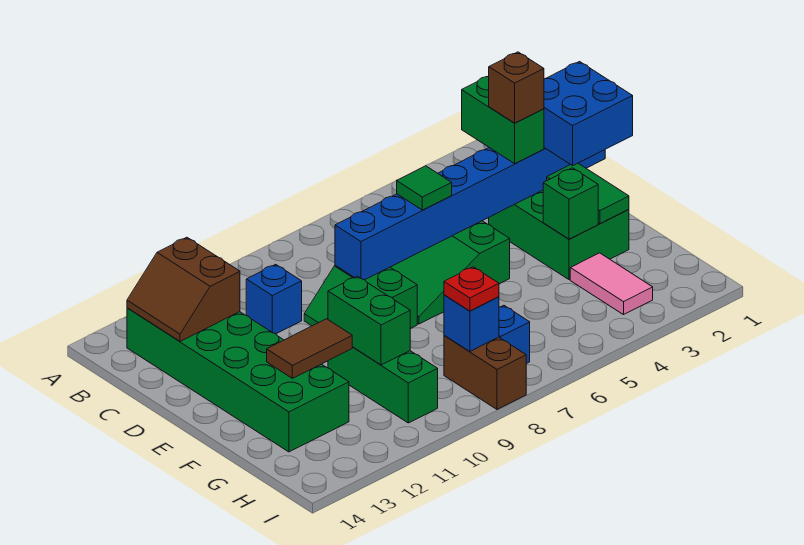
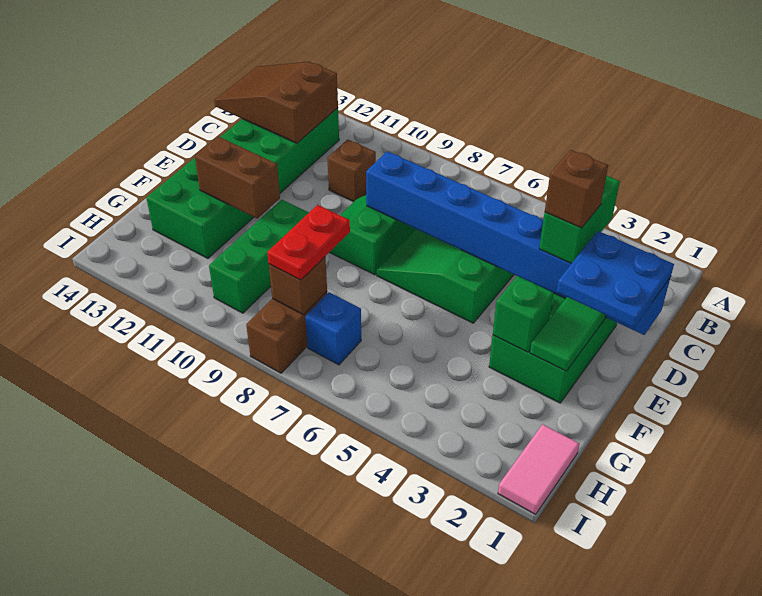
brown slope B12:C13 level 2 top 12 -> brown slope B12:C14 level 2 top 12
blue brick C10 level 1 -> brown brick C10 level 1
blue brick D1:E2 level 3 -> blue plate D1:E2 level 3
green tile D6 level 3 -> none
green brick F10:G10 level 2 -> none
brown tile F11:F12 level 2 -> brown brick F11:F12 level 2
pink tile G3:H3 level 1 -> pink tile H1:I1 level 1
blue brick H8 level 2 -> brown brick H8 level 2
red plate H8 level 3 -> red plate G8:H8 level 3

